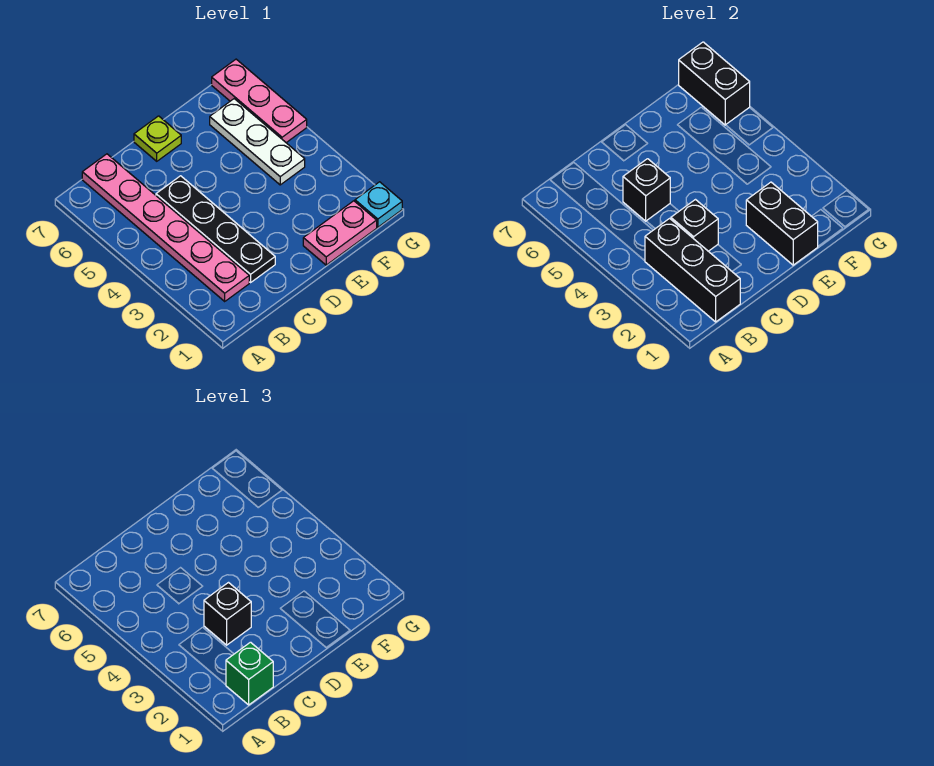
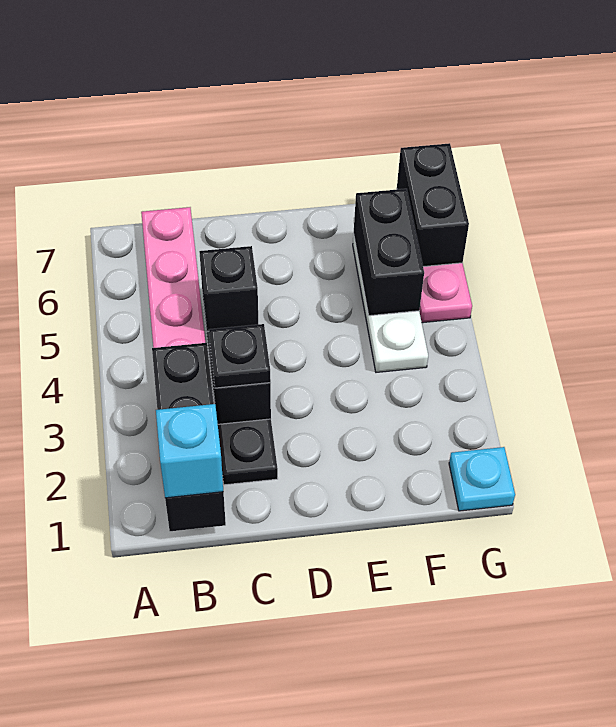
green brick B1 level 3 -> cyan brick B1 level 3
black brick C3 level 3 -> black plate C3 level 3
lime plate D7 level 1 -> none
pink plate E1:F1 level 1 -> none
black brick E1:E2 level 2 -> black brick F5:F6 level 2

